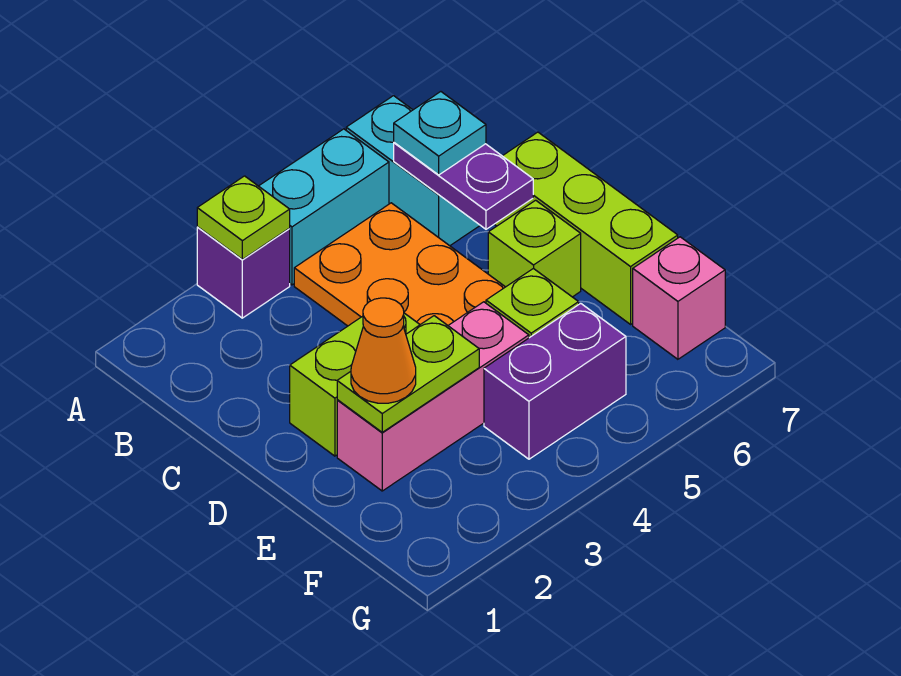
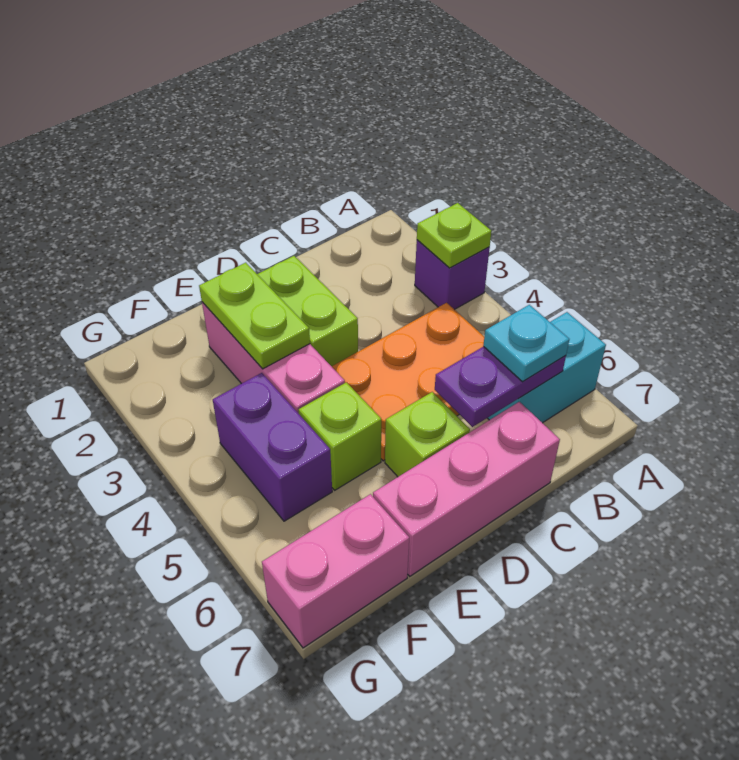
cyan brick A4:A5 level 1 -> none
lime brick C7:E7 level 1 -> pink brick C7:E7 level 1
orange cone E2 level 3 -> none
pink brick F7 level 1 -> pink brick F7:G7 level 1

